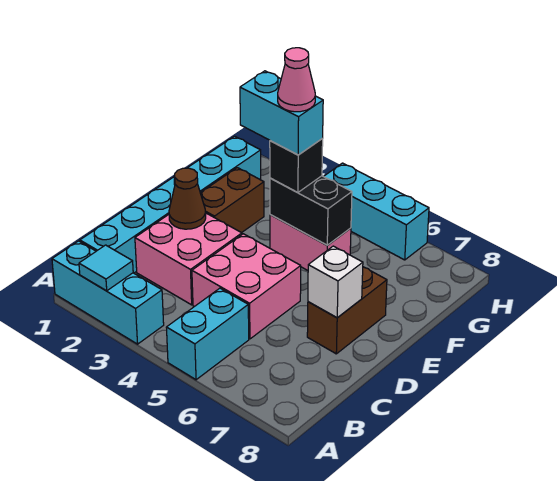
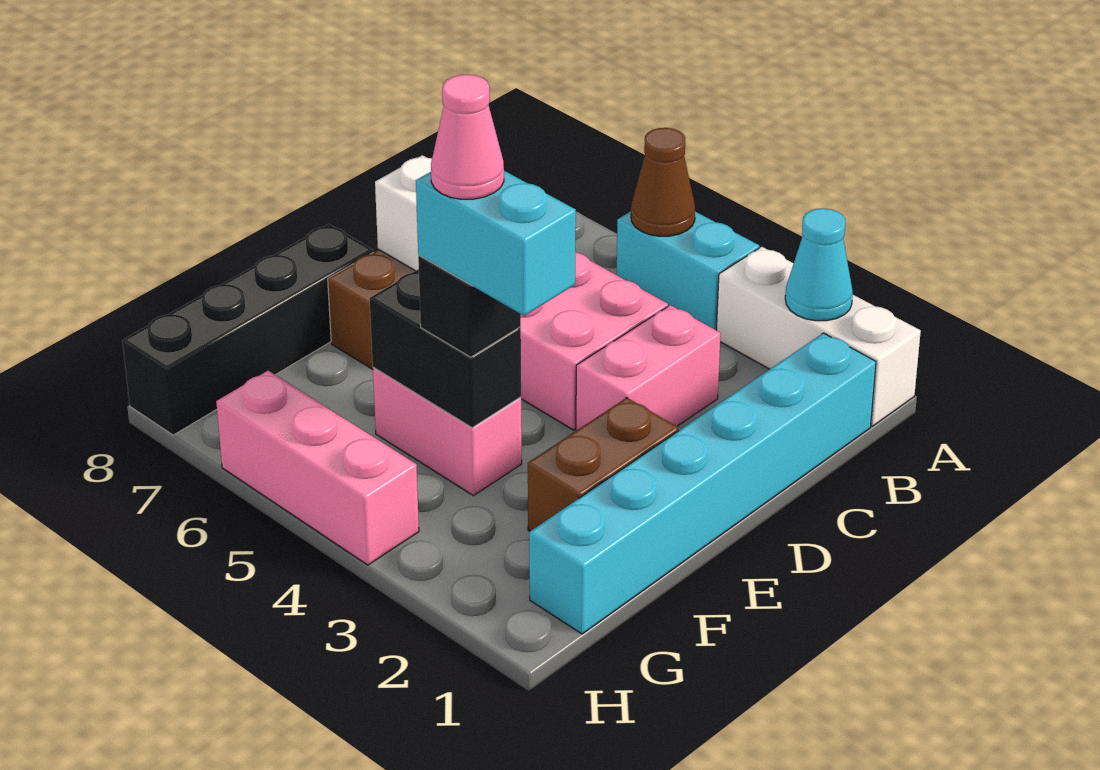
cyan brick A1:A3 level 1 -> white brick A1:A3 level 1
cyan tile A2 level 2 -> cyan cone A2 level 2
cyan brick A5:B5 level 1 -> cyan brick A4:A5 level 1
pink brick C2:D3 level 1 -> pink brick C3:D3 level 1
brown cone D2 level 2 -> brown cone A5 level 2
none -> black brick E8:H8 level 1
cyan brick H4:H6 level 1 -> pink brick H4:H6 level 1

